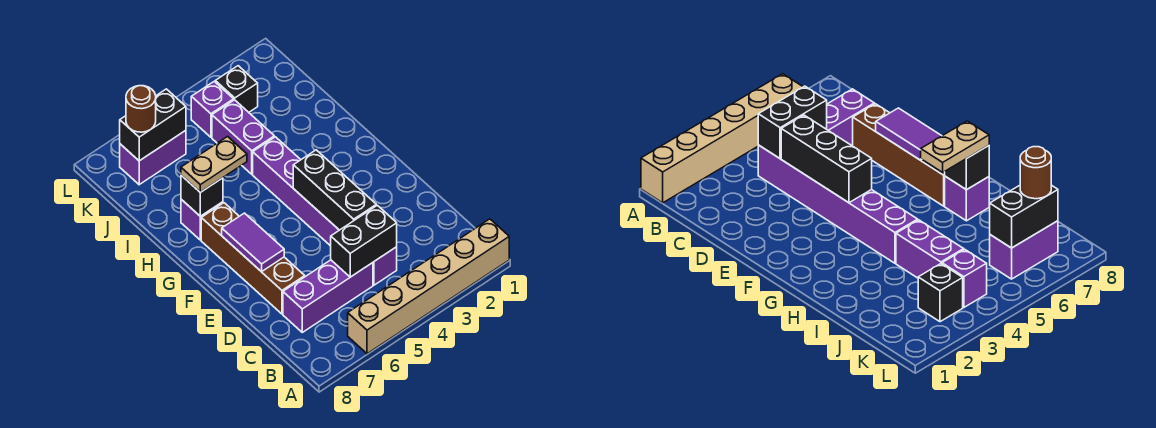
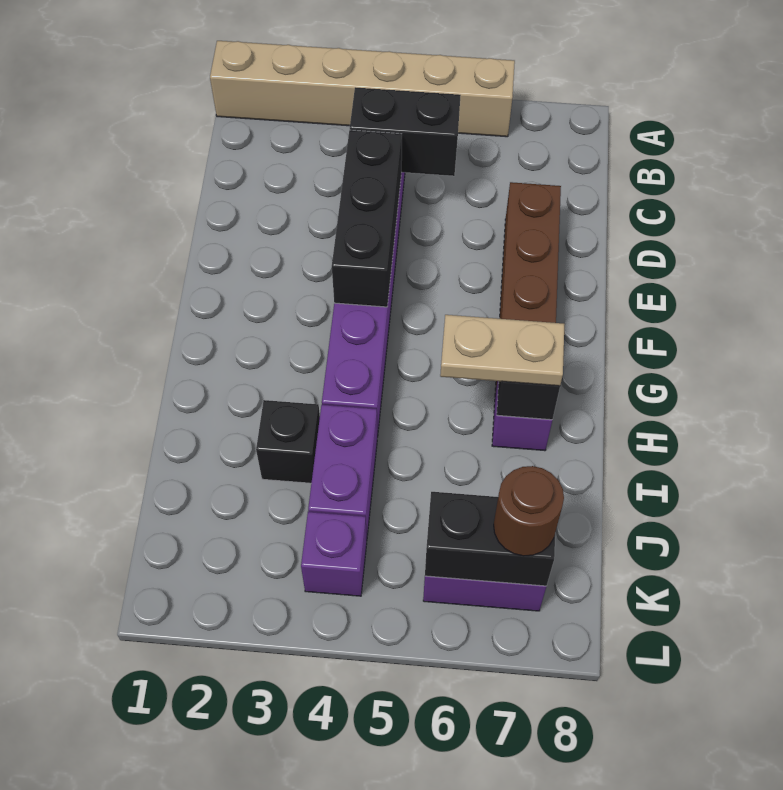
purple brick C5:C7 level 1 -> none
purple tile E7:F7 level 2 -> none
black brick K3 level 1 -> black brick I3 level 1

